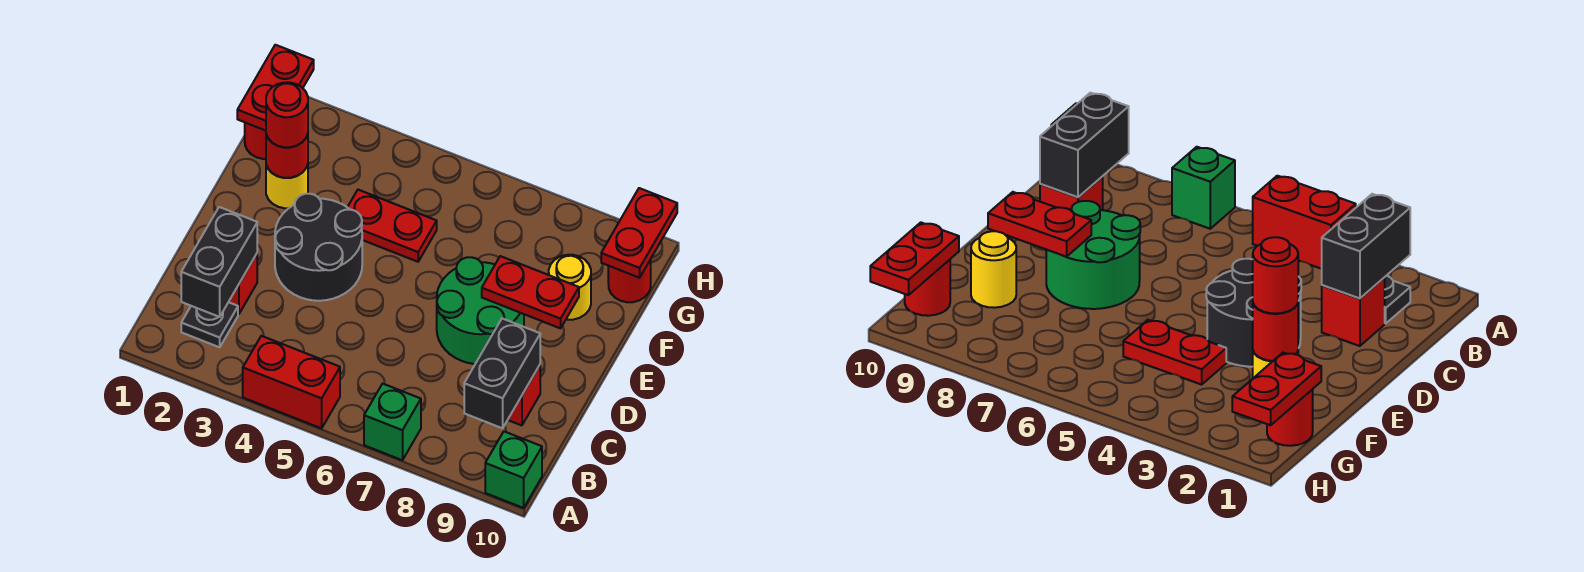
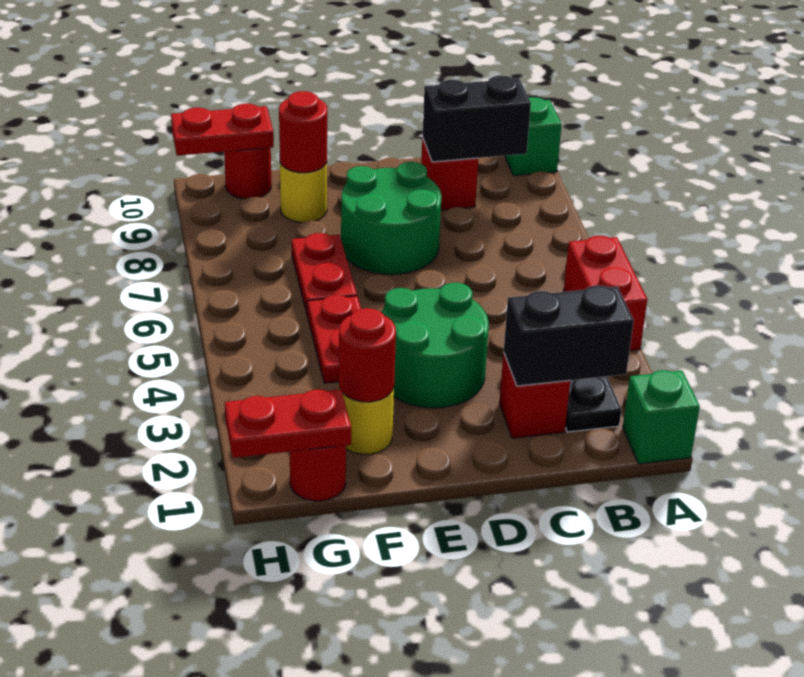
green brick A7 level 1 -> green brick A1 level 1
black round brick D3:E4 level 1 -> green round brick D3:E4 level 1
red plate E8:E9 level 2 -> red plate F6:F7 level 1
red round brick F2 level 3 -> red round brick F9 level 2

